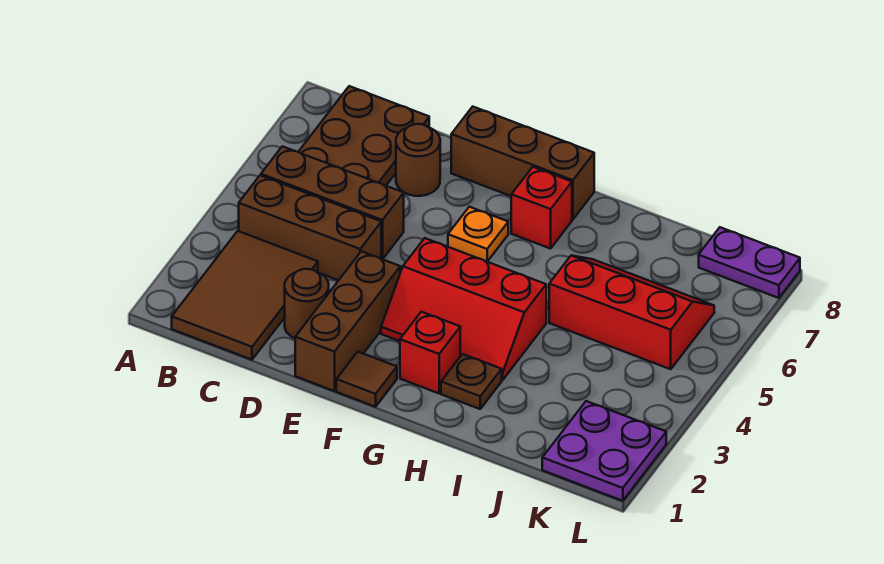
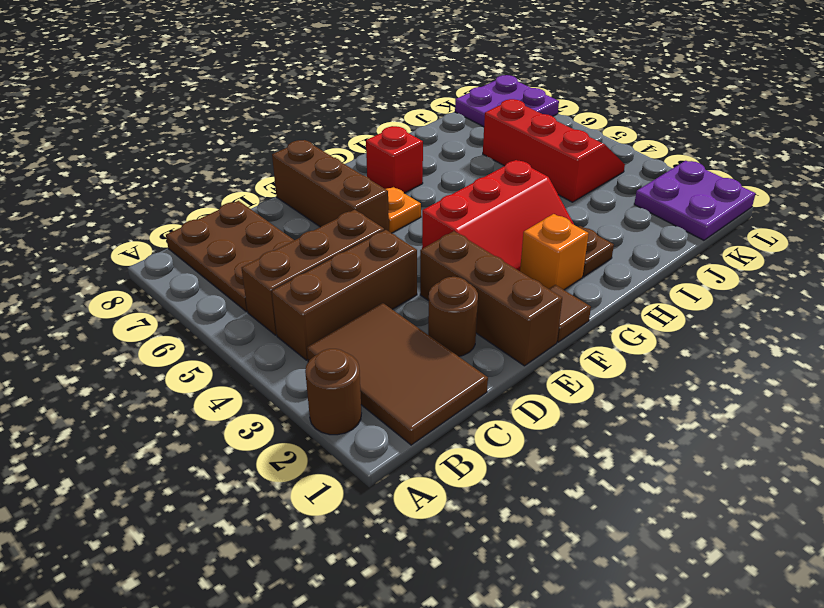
brown round brick D7 level 1 -> brown round brick A2 level 1
brown brick E8:G8 level 1 -> brown brick E6:E8 level 1
red brick G2 level 1 -> orange brick G2 level 1
red slope I5:K6 level 1 top 5 -> red slope J4:K6 level 1 top J
purple plate K8:L8 level 1 -> purple plate K7:L8 level 1

